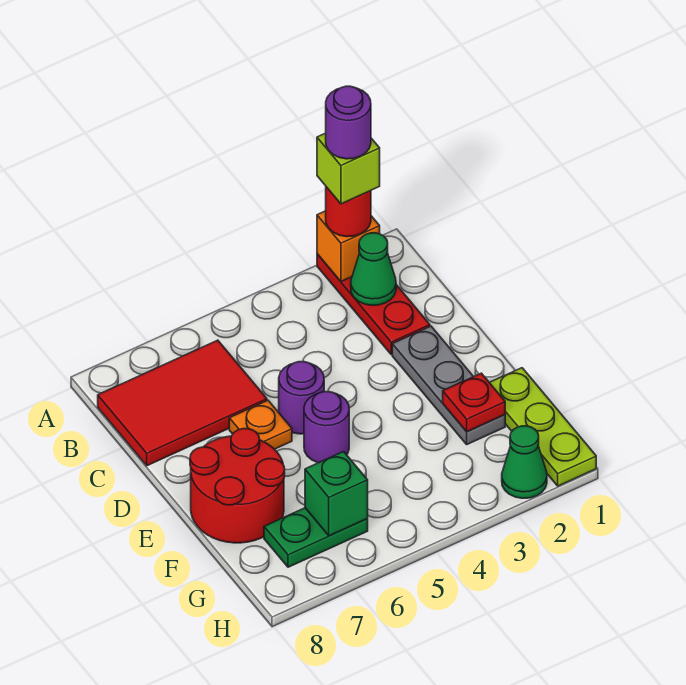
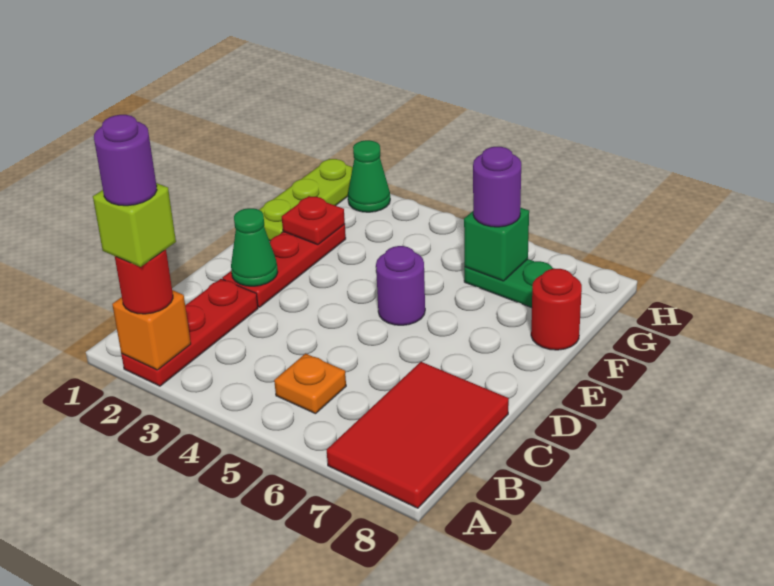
green cone B2 level 2 -> green cone D2 level 2
red tile B6:C8 level 1 -> red tile A7:C8 level 1
grey plate D2:F2 level 1 -> red plate D2:F2 level 1
purple round brick D5 level 1 -> purple round brick G6 level 3
orange plate D6 level 1 -> orange plate B5 level 1
red round brick E7:F8 level 1 -> red round brick F8 level 1

